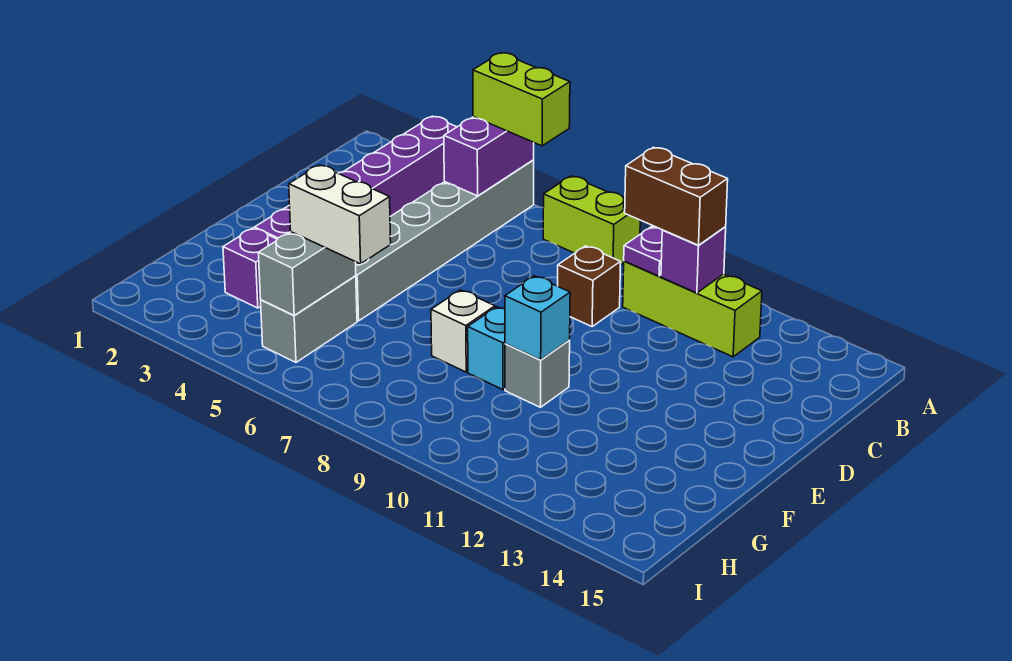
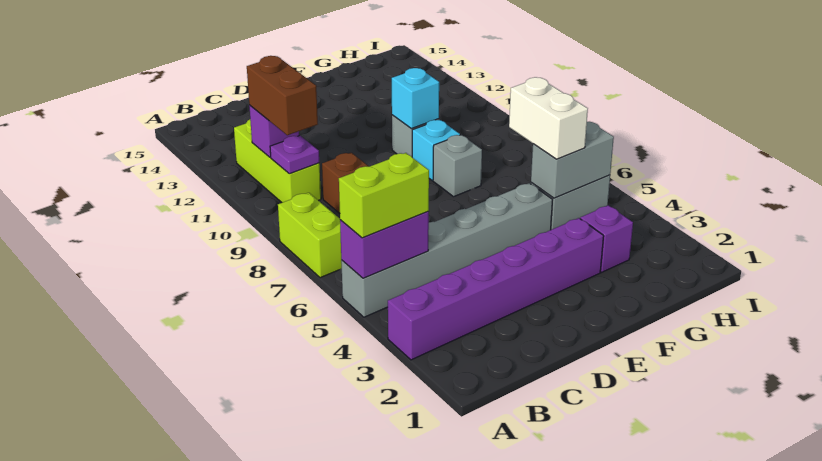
lime brick A5:A6 level 3 -> lime brick A5:B5 level 3
white brick F8 level 1 -> grey brick F8 level 1

